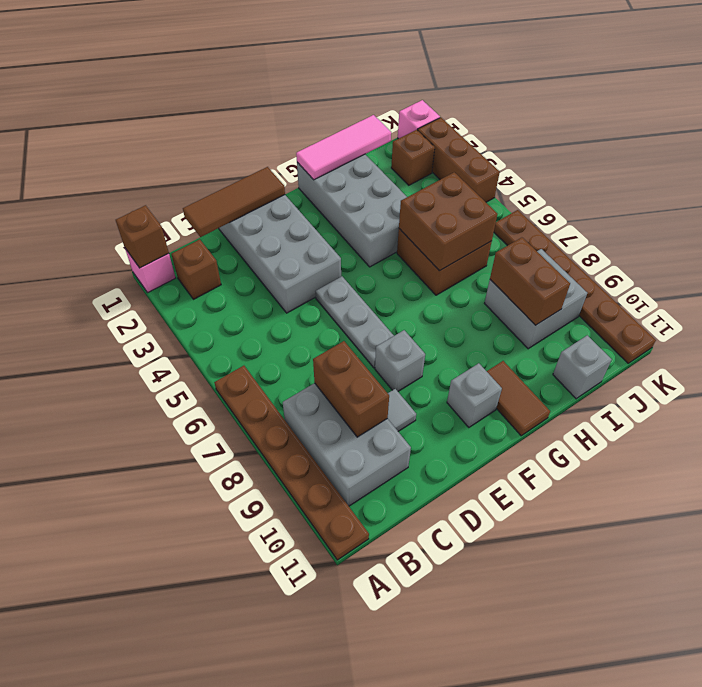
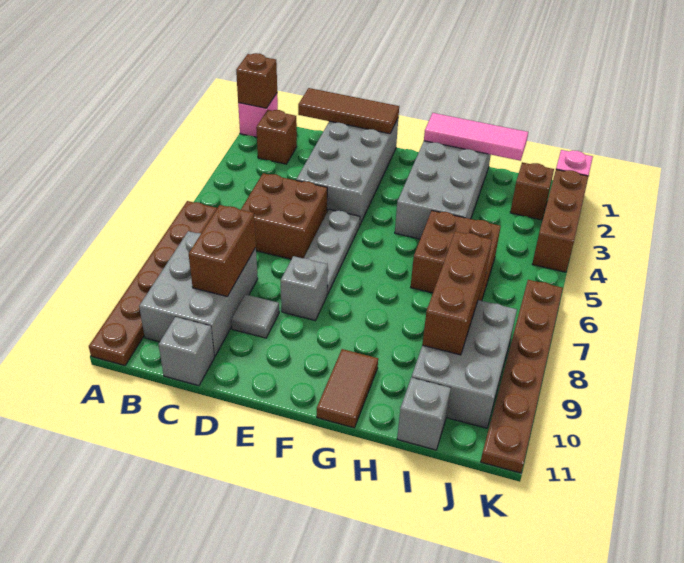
grey brick F10 level 1 -> grey brick C11 level 1
brown brick H5:I6 level 2 -> brown brick C5:D6 level 1
grey brick I8:J9 level 1 -> grey brick I8:J10 level 1
brown brick I8:I9 level 2 -> brown brick I7:I9 level 2

